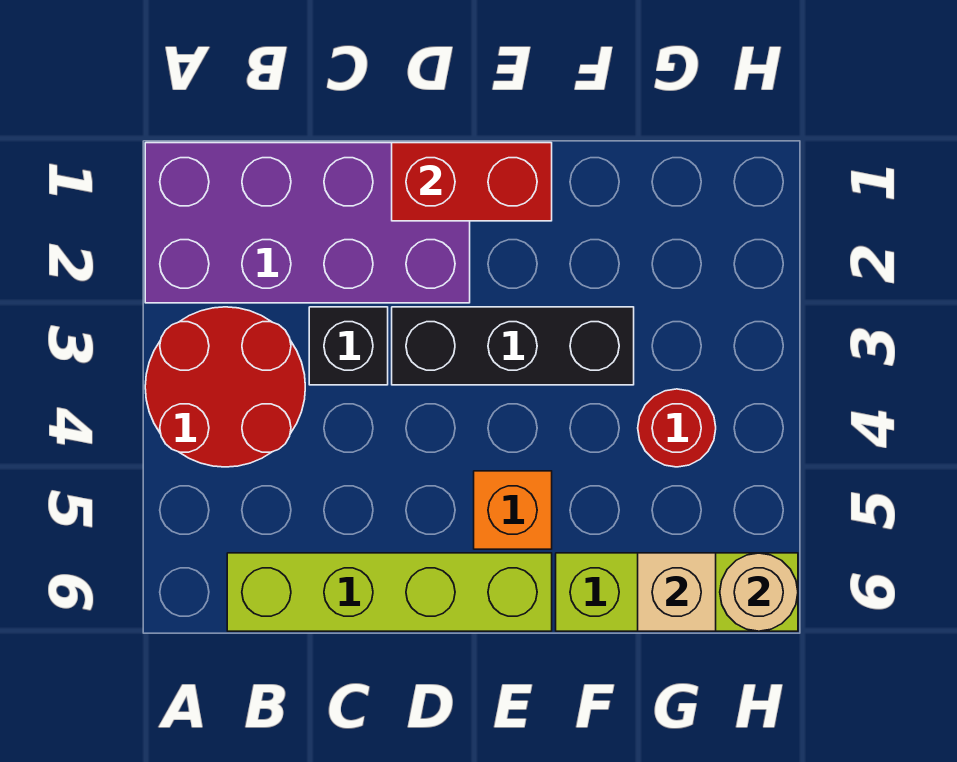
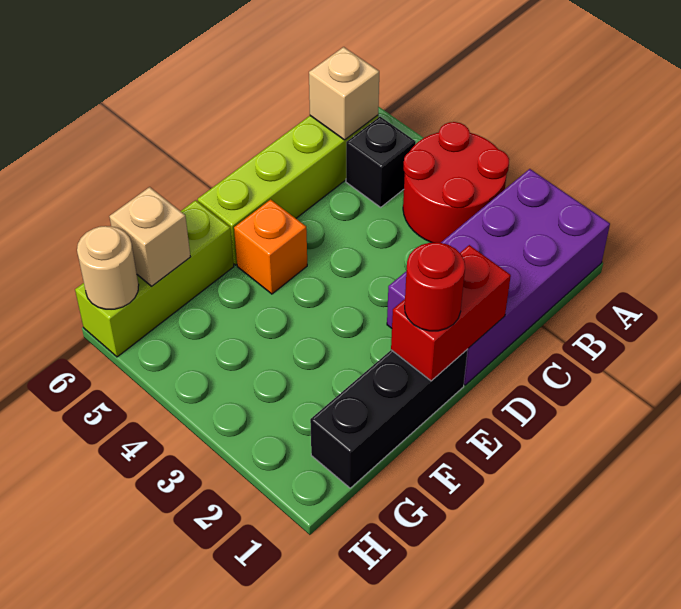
none -> tan brick B6 level 2
black brick C3 level 1 -> black brick B5 level 1
black brick D3:F3 level 1 -> black brick E1:G1 level 1
red round brick G4 level 1 -> red round brick E1 level 3

